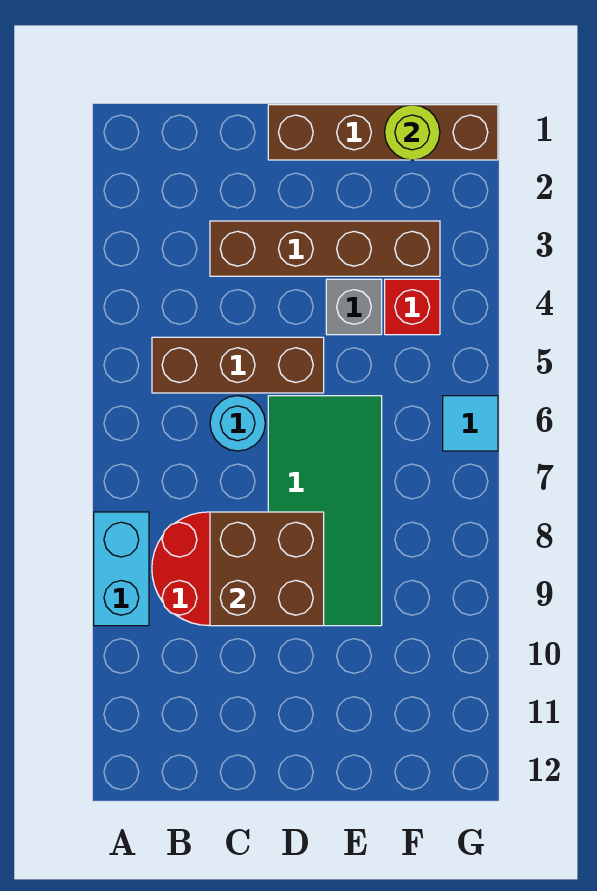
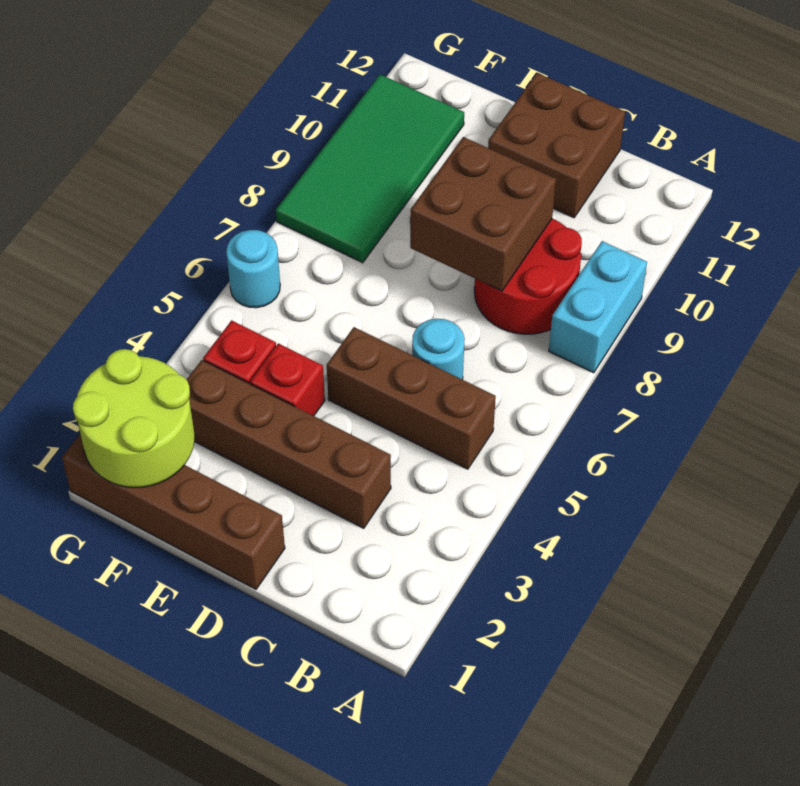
none -> brown brick C11:D12 level 1
green tile D6:E9 level 1 -> green tile F8:G11 level 1
grey brick E4 level 1 -> red brick E4 level 1
lime round brick F1 level 2 -> lime round brick F1:G2 level 2
cyan tile G6 level 1 -> cyan round brick G6 level 1

